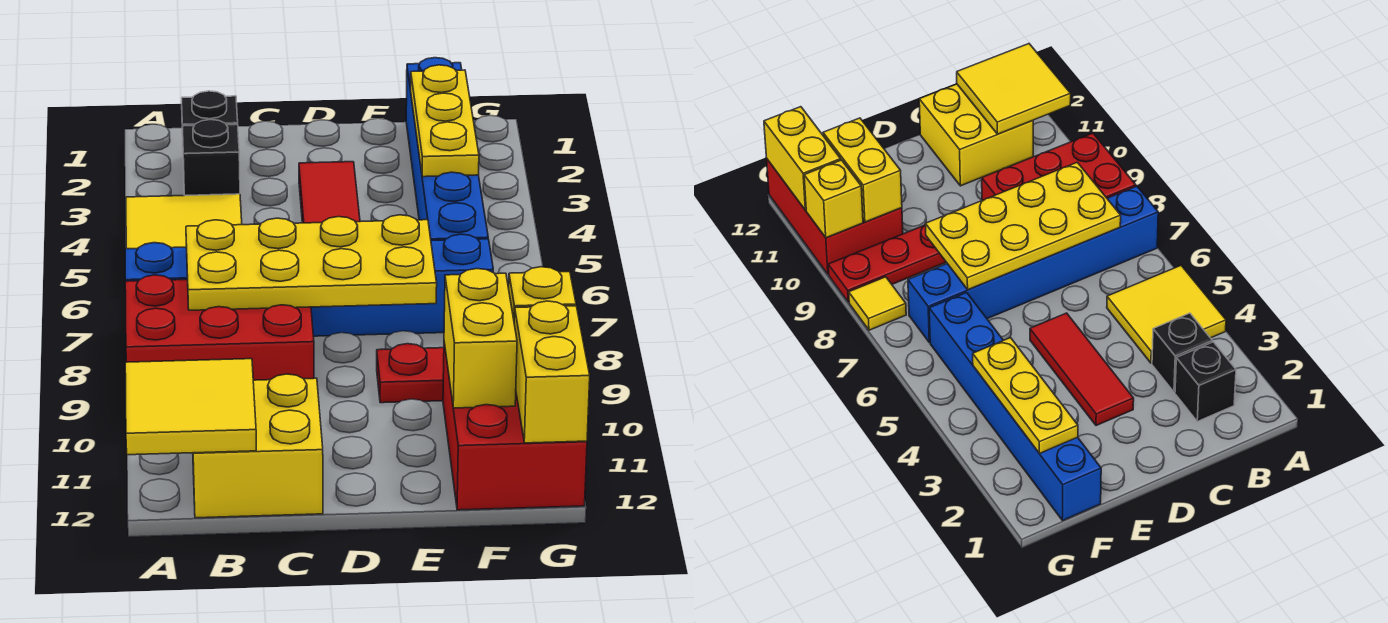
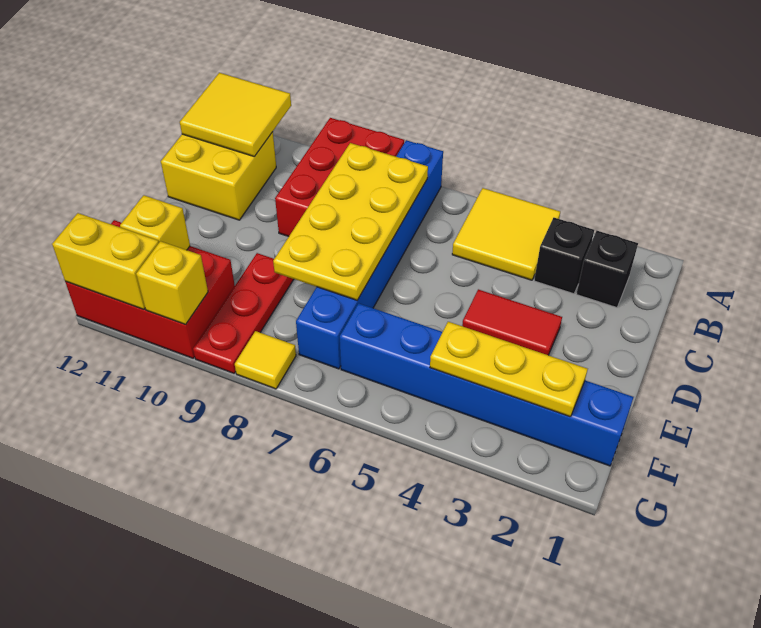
red tile D3:D5 level 1 -> red tile D3:D4 level 1
yellow brick F10:F11 level 2 -> yellow brick F11 level 2

